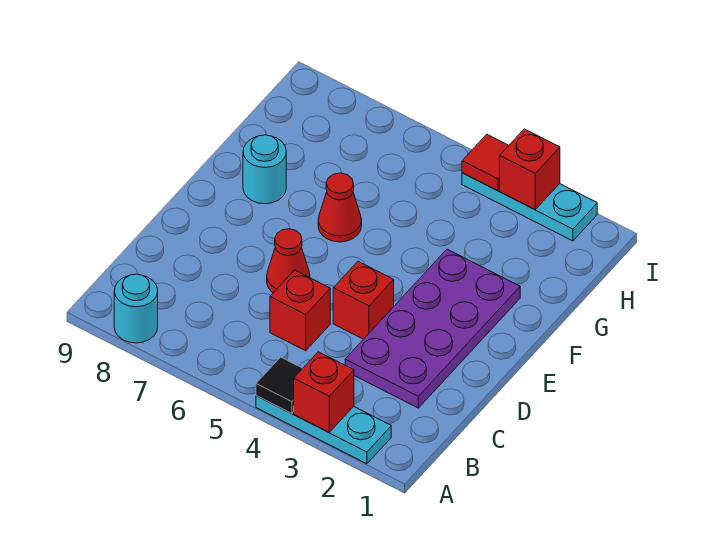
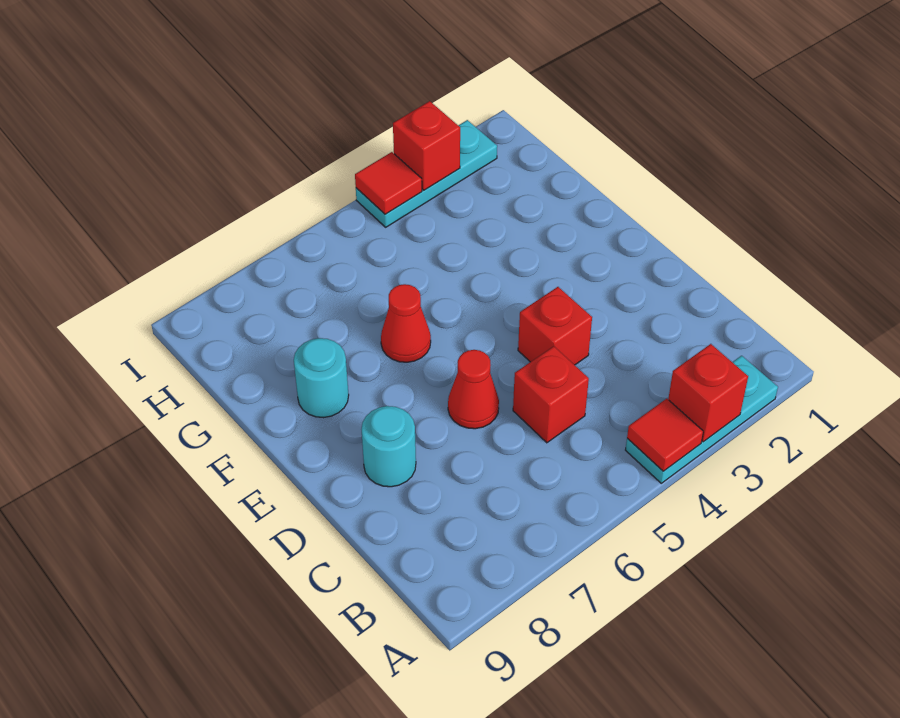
black tile A4 level 2 -> red tile A4 level 2
cyan round brick A8 level 1 -> cyan round brick D8 level 1
purple plate C2:F3 level 1 -> none

